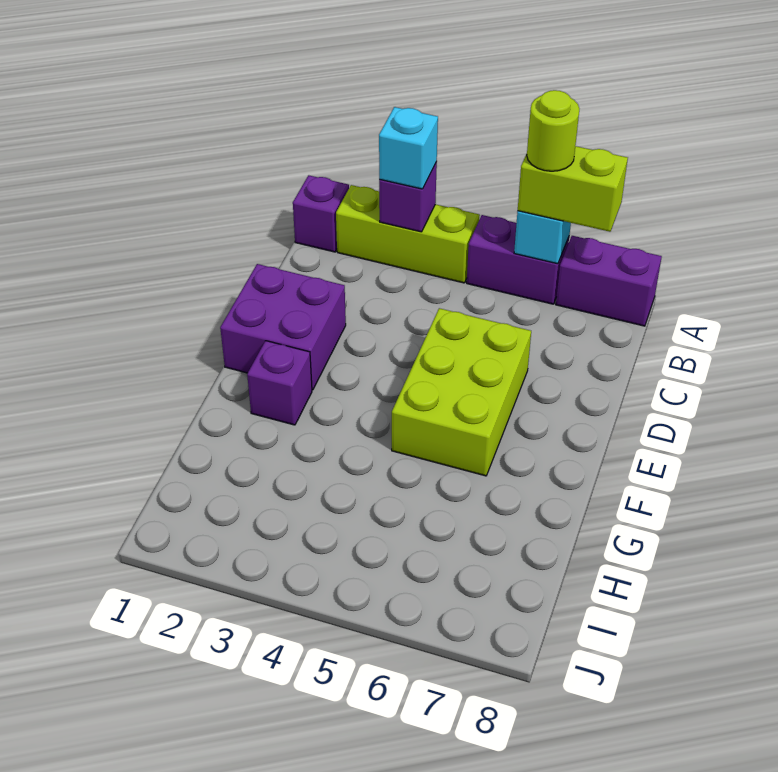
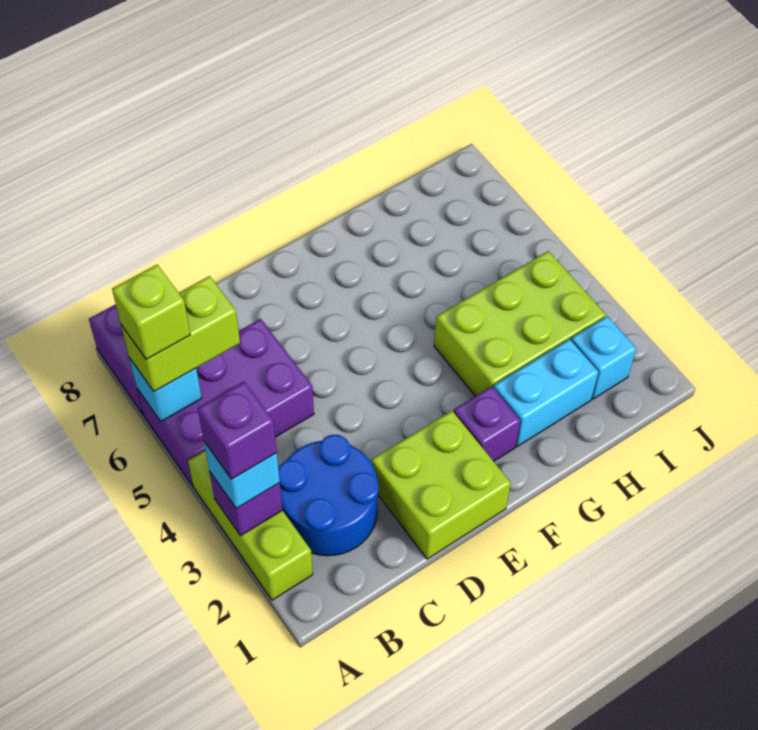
purple brick A1 level 1 -> purple brick A3 level 4
purple brick A5:A6 level 1 -> purple brick A5:C6 level 1
lime brick A6:A7 level 3 -> lime brick A6:B6 level 3
lime round brick A6 level 4 -> lime brick A6 level 4
none -> blue round brick B2:C3 level 1
purple brick D1:E2 level 1 -> lime brick D1:E2 level 1
lime brick D5:F6 level 1 -> lime brick G3:I4 level 1
none -> cyan brick G2:H2 level 1
none -> cyan brick I2 level 1

